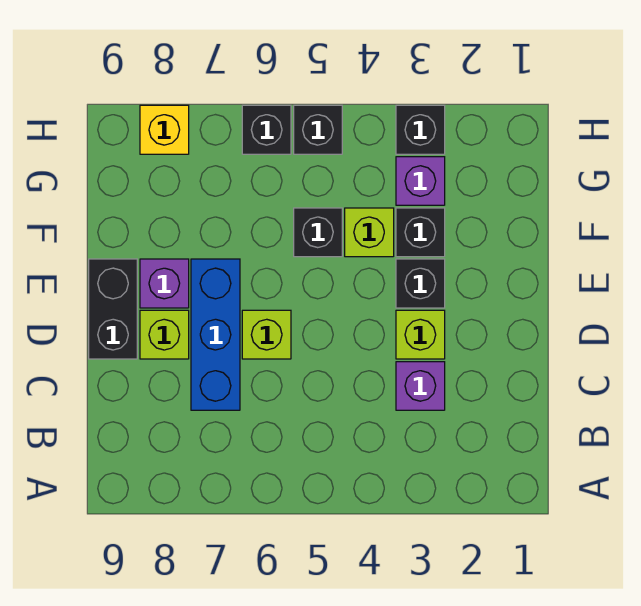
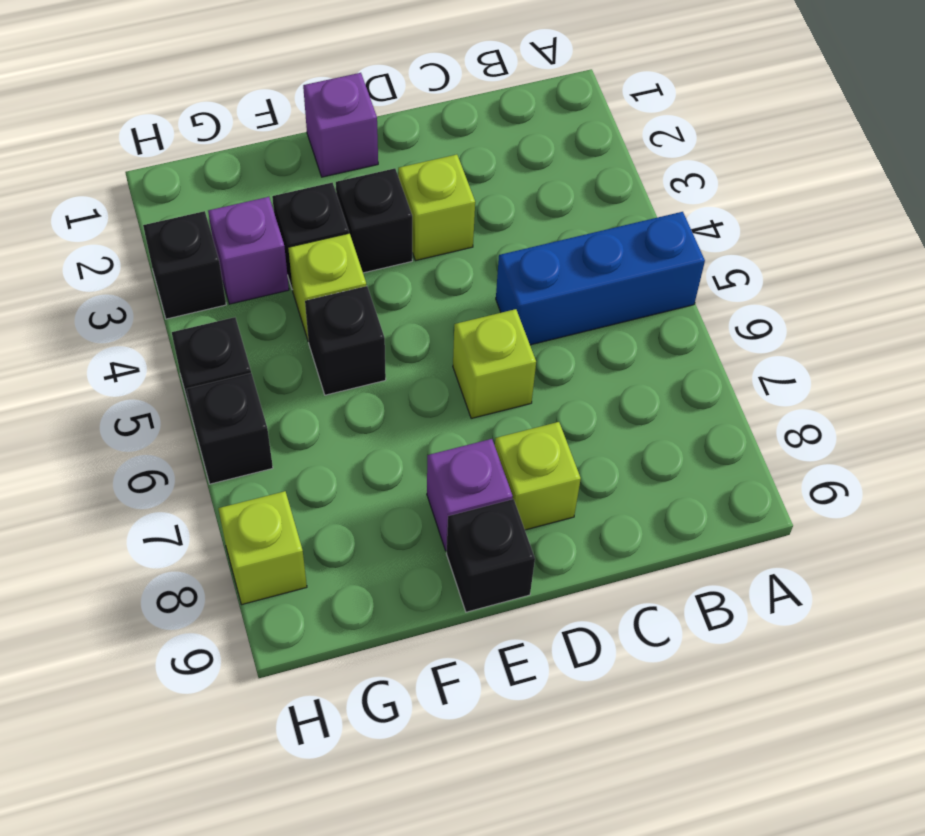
purple brick C3 level 1 -> purple brick E1 level 1
blue brick C7:E7 level 1 -> blue brick A5:C5 level 1
black brick D9:E9 level 1 -> black brick E9 level 1
yellow brick H8 level 1 -> lime brick H8 level 1

